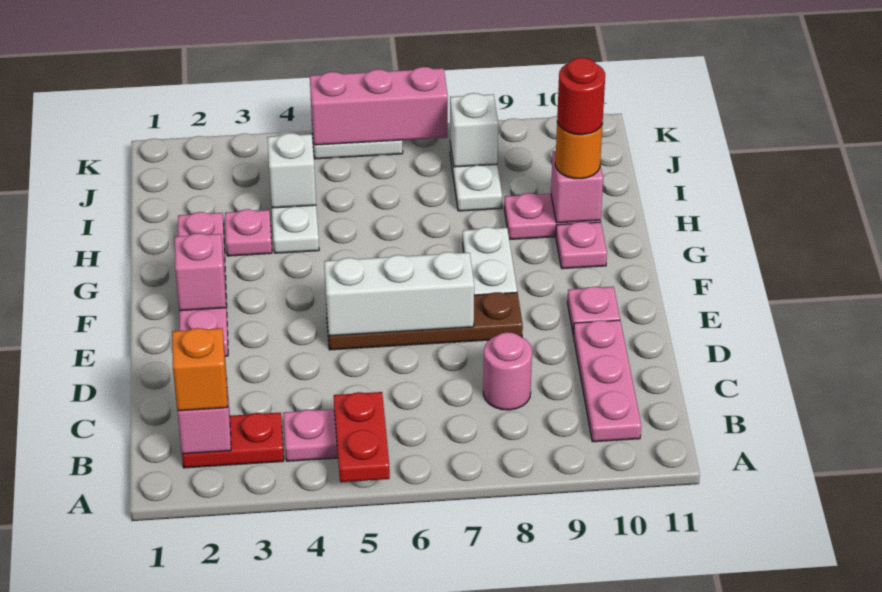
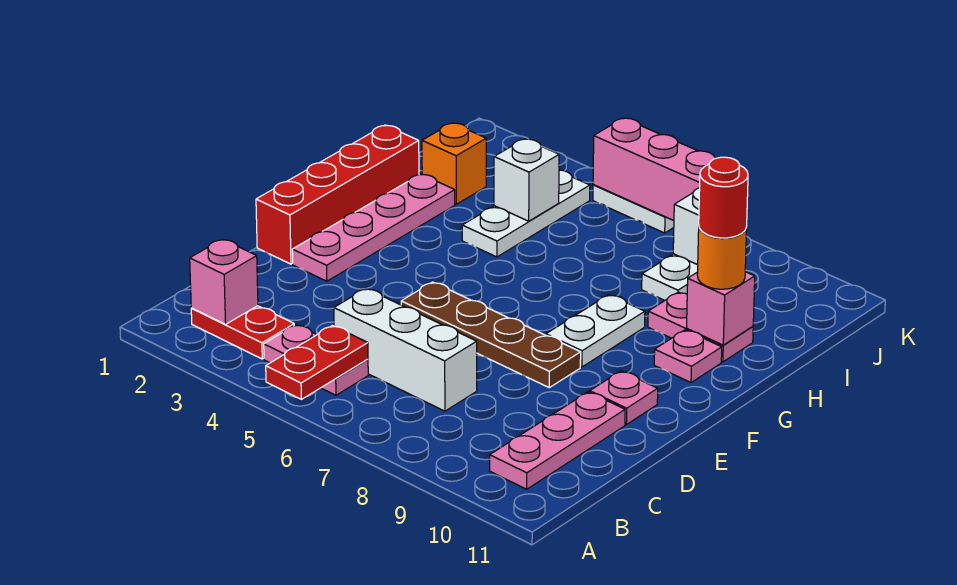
orange brick B2 level 3 -> orange brick I2 level 1
pink round brick C8 level 1 -> none
none -> red brick E1:H1 level 1
white brick E5:E7 level 2 -> white brick C5:C7 level 1
pink brick F2 level 2 -> none
pink plate H3 level 1 -> none

